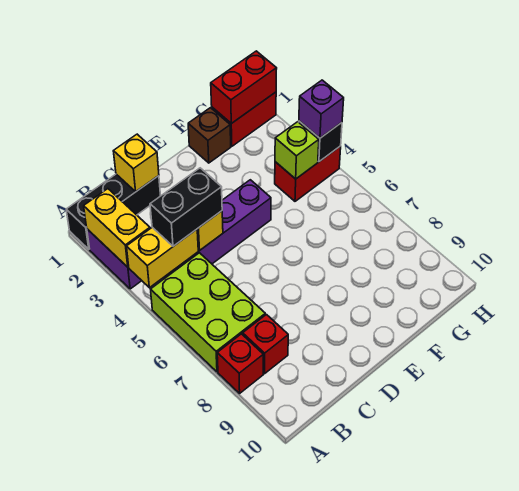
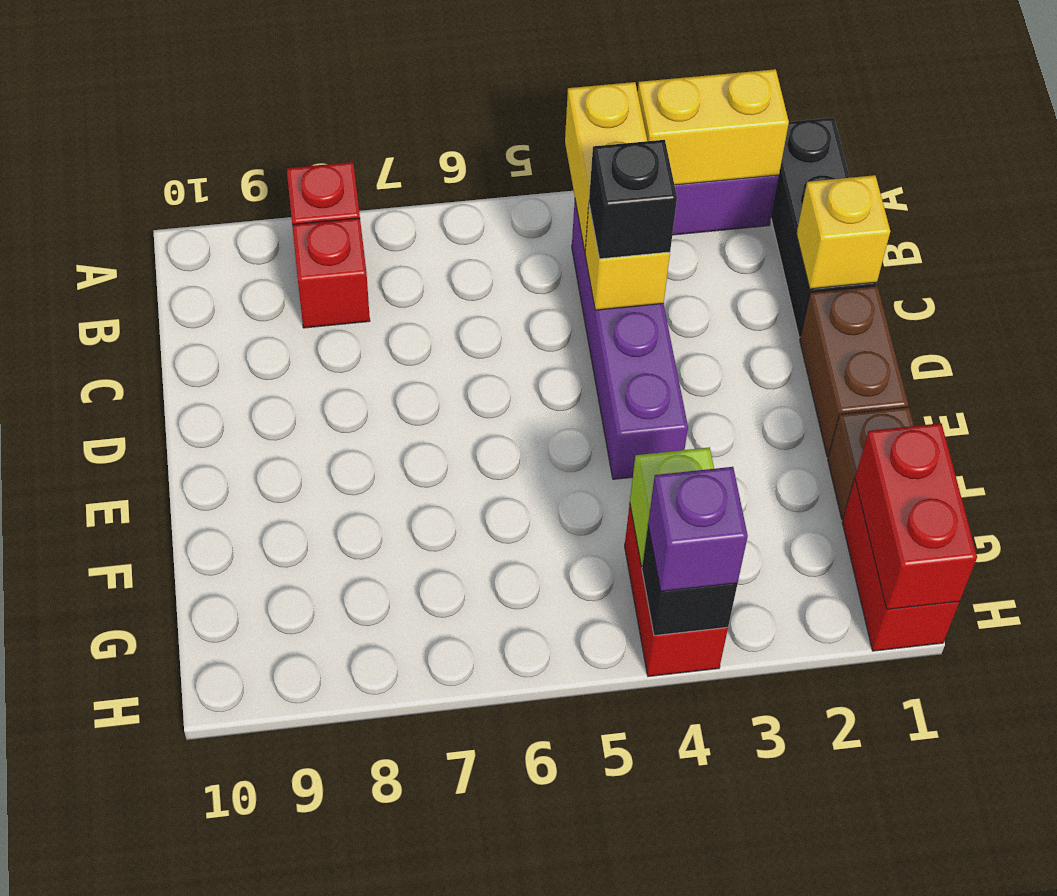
lime brick A5:B7 level 1 -> none
black brick B4:C4 level 3 -> black brick C4 level 3
none -> brown brick D1:E1 level 1

